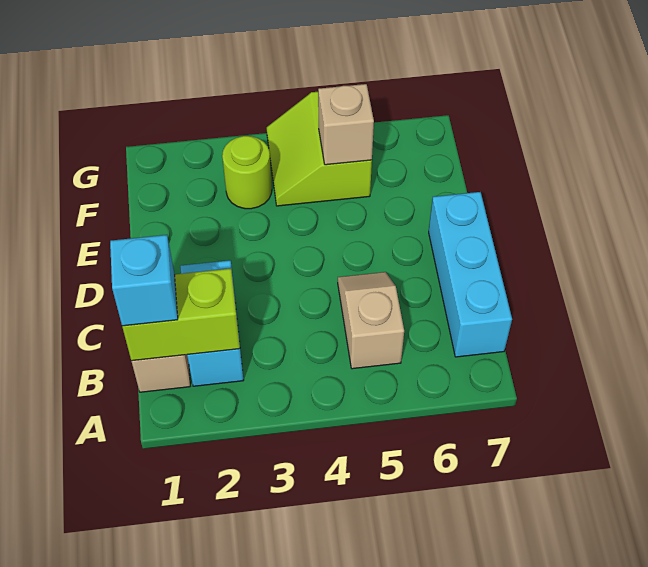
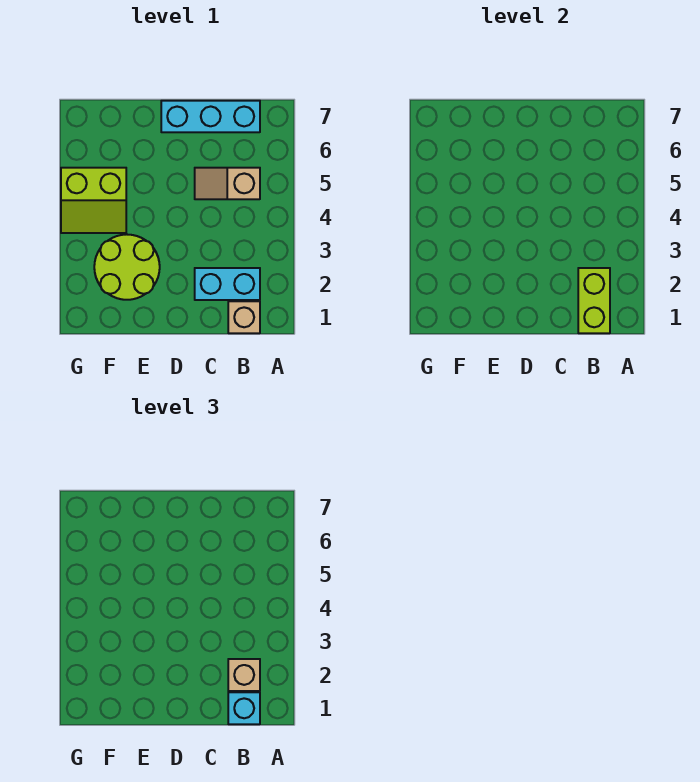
lime round brick F3 level 1 -> lime round brick E2:F3 level 1
tan brick F5 level 2 -> tan brick B2 level 3

